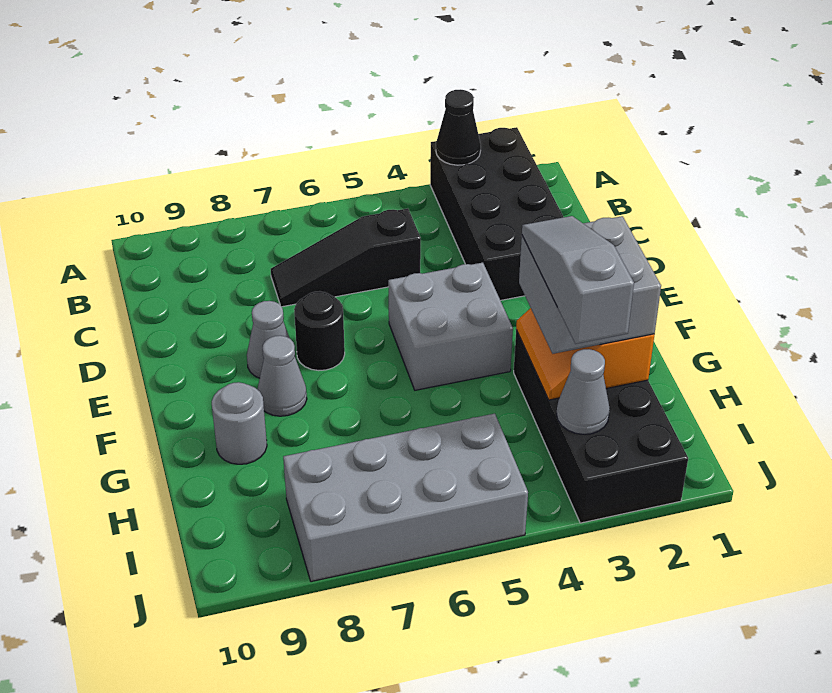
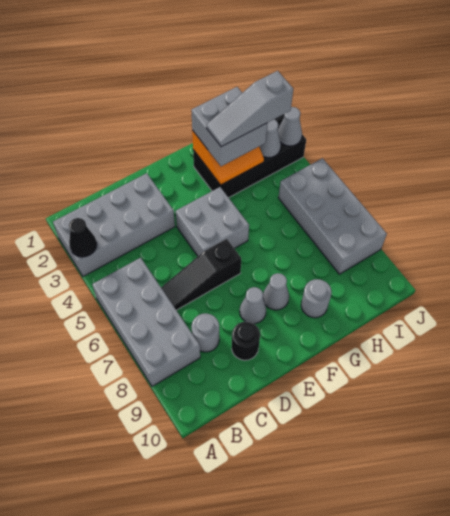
black brick A2:D3 level 1 -> grey brick A2:D3 level 1
none -> grey brick A5:B8 level 1
black slope C5:C7 level 1 top 5 -> black slope C6:E6 level 1 top E
none -> grey round brick C8 level 1
black round brick E7 level 1 -> black round brick D9 level 1
none -> grey cone J3 level 2

